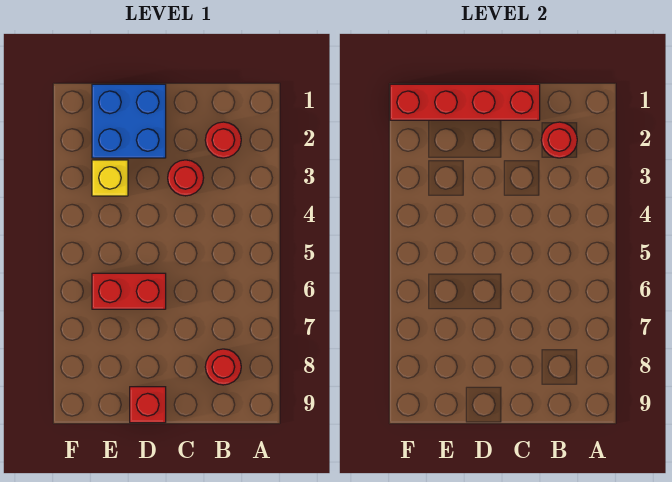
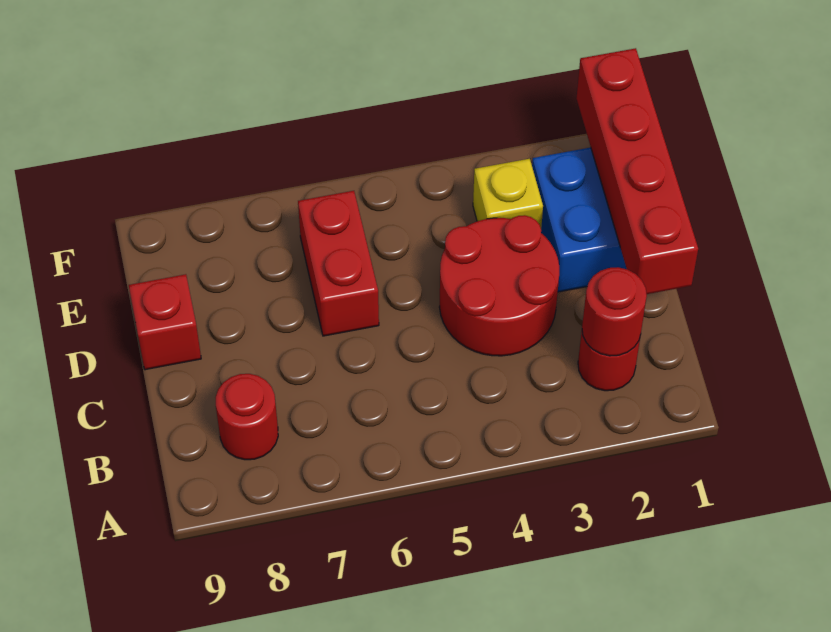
red round brick C3 level 1 -> red round brick C3:D4 level 1

